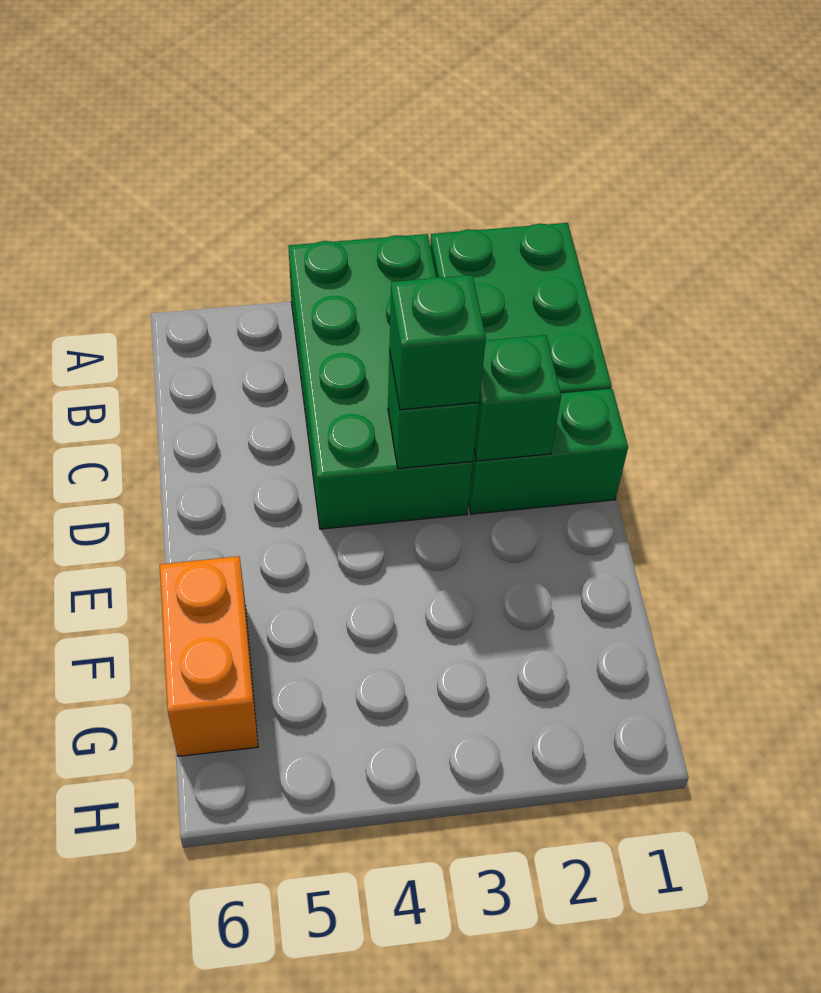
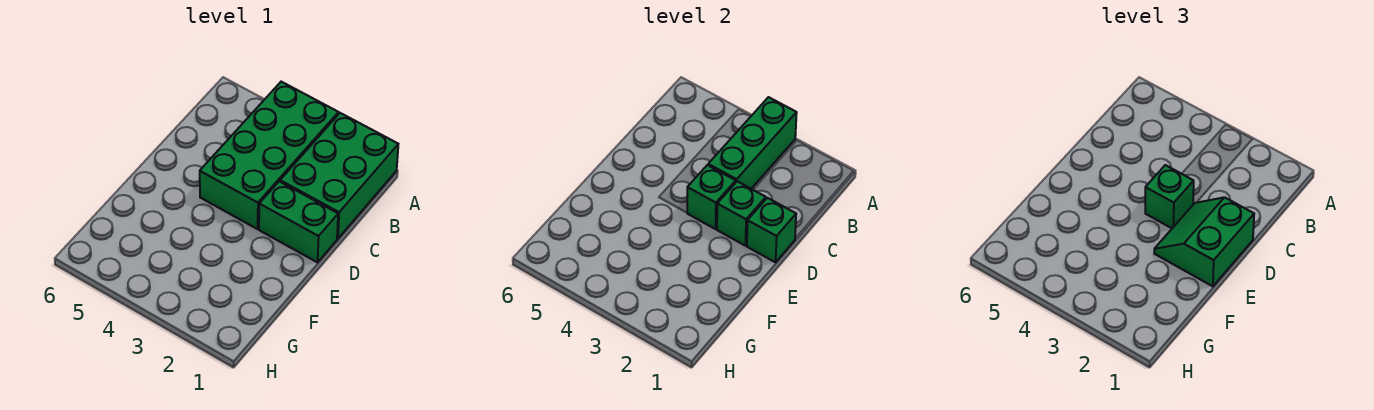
none -> green brick A3:C3 level 2
none -> green brick D1 level 2
none -> green slope D1:E2 level 3 top 1
orange brick F6:G6 level 1 -> none

